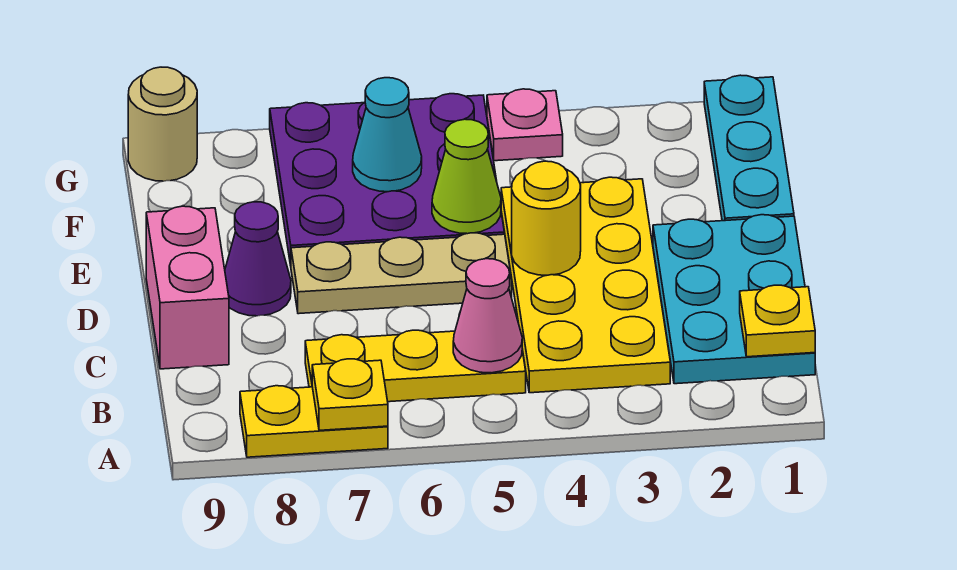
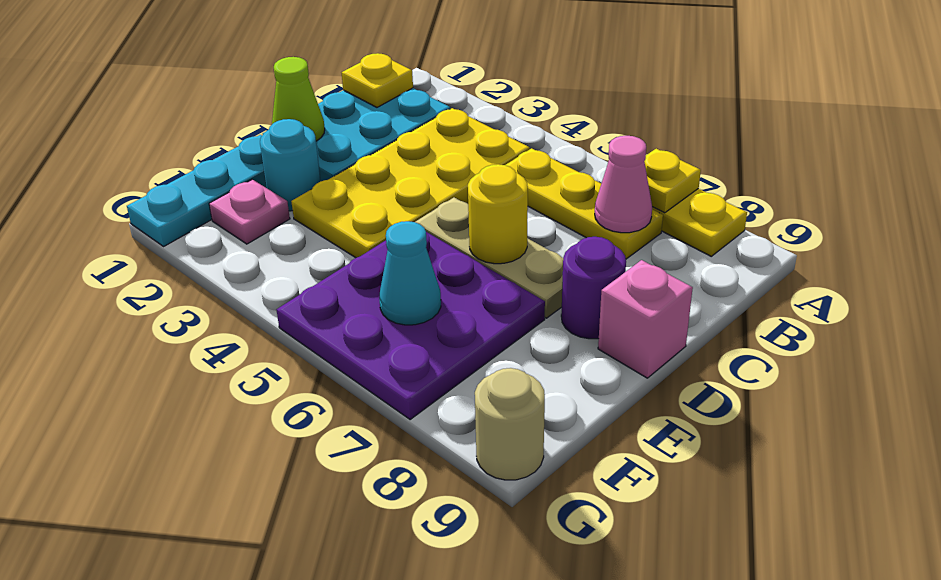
pink cone B5 level 2 -> pink cone B7 level 2
pink brick C9:D9 level 1 -> pink brick D9 level 1
yellow round brick D4 level 2 -> yellow round brick D6 level 2
purple cone D8 level 1 -> purple round brick D8 level 1
none -> cyan round brick E2 level 1
lime cone E5 level 2 -> lime cone D1 level 2
pink plate G4 level 1 -> pink plate F2 level 1

